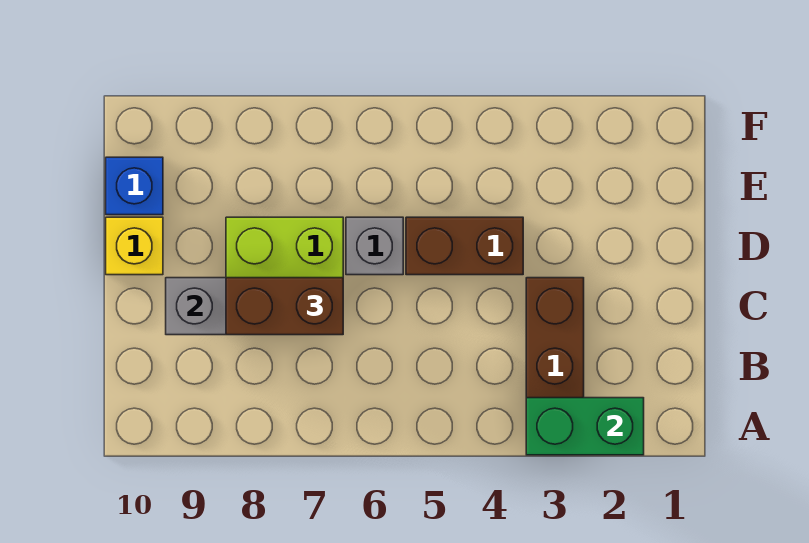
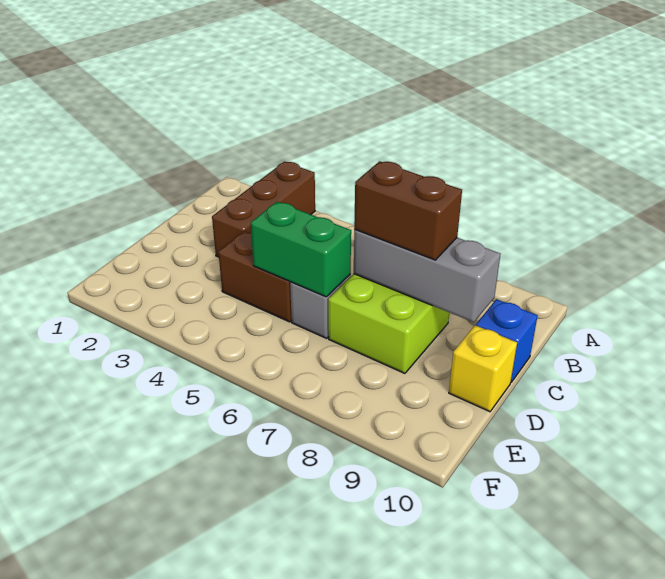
green brick A2:A3 level 2 -> green brick D5:D6 level 2
blue brick E10 level 1 -> blue brick C10 level 1

